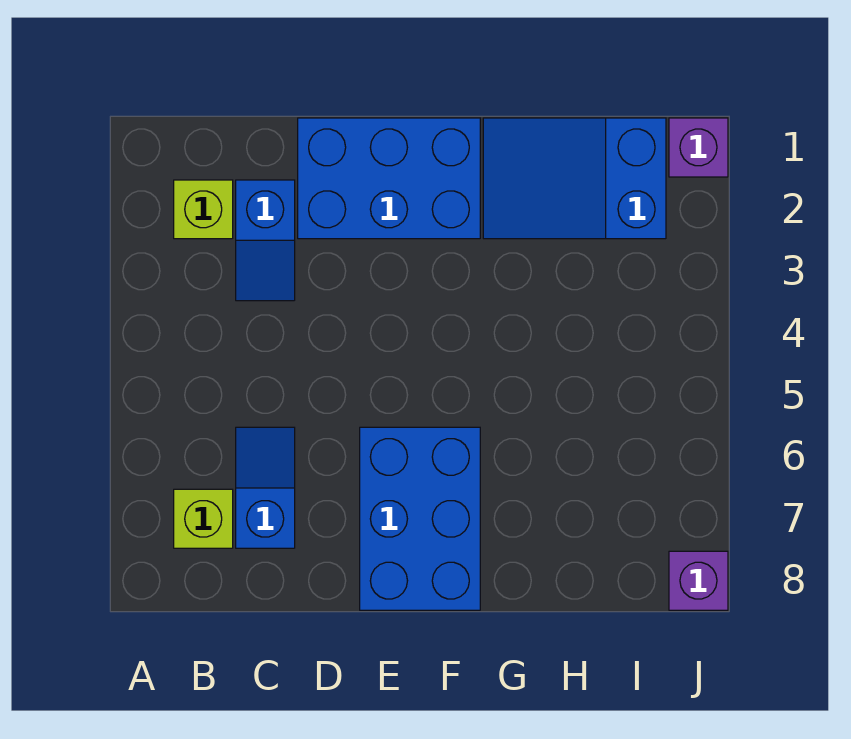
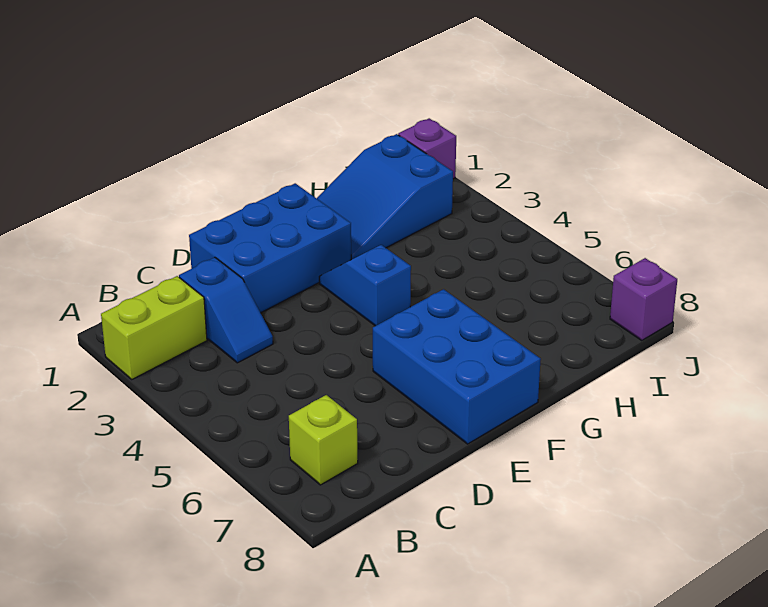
lime brick B2 level 1 -> lime brick A2:B2 level 1
blue slope C6:C7 level 1 top 7 -> blue slope F3:F4 level 1 top 4

